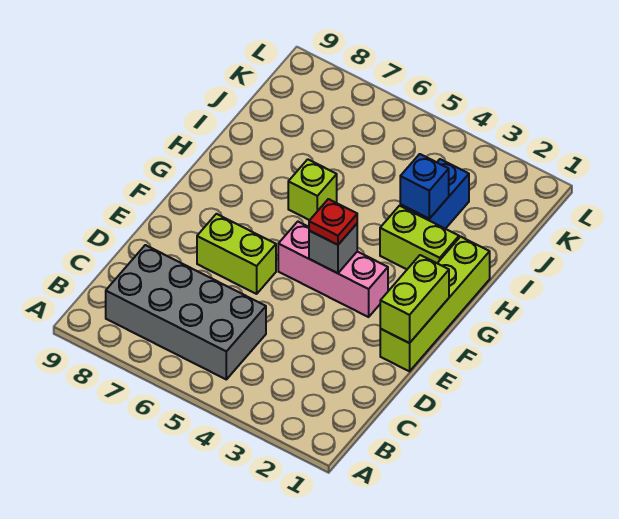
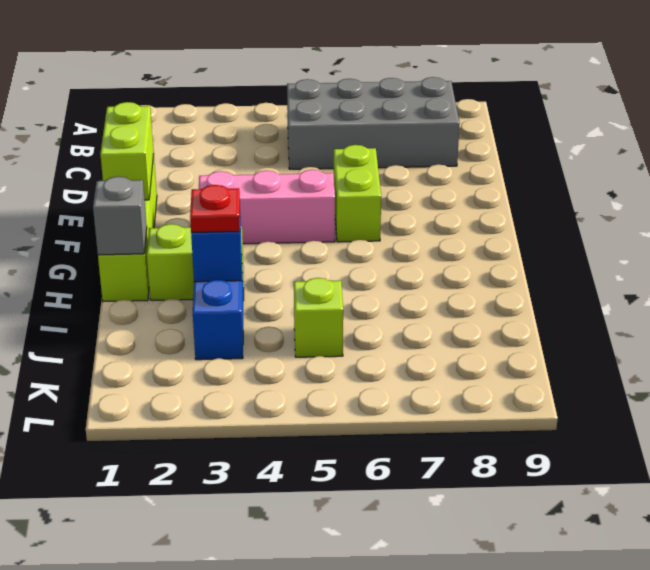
lime brick E6:E7 level 1 -> lime brick E6:F6 level 1
grey brick F4 level 2 -> grey brick H1 level 2
red plate F4 level 3 -> red plate I3 level 3
lime brick H6 level 1 -> lime brick J5 level 1

